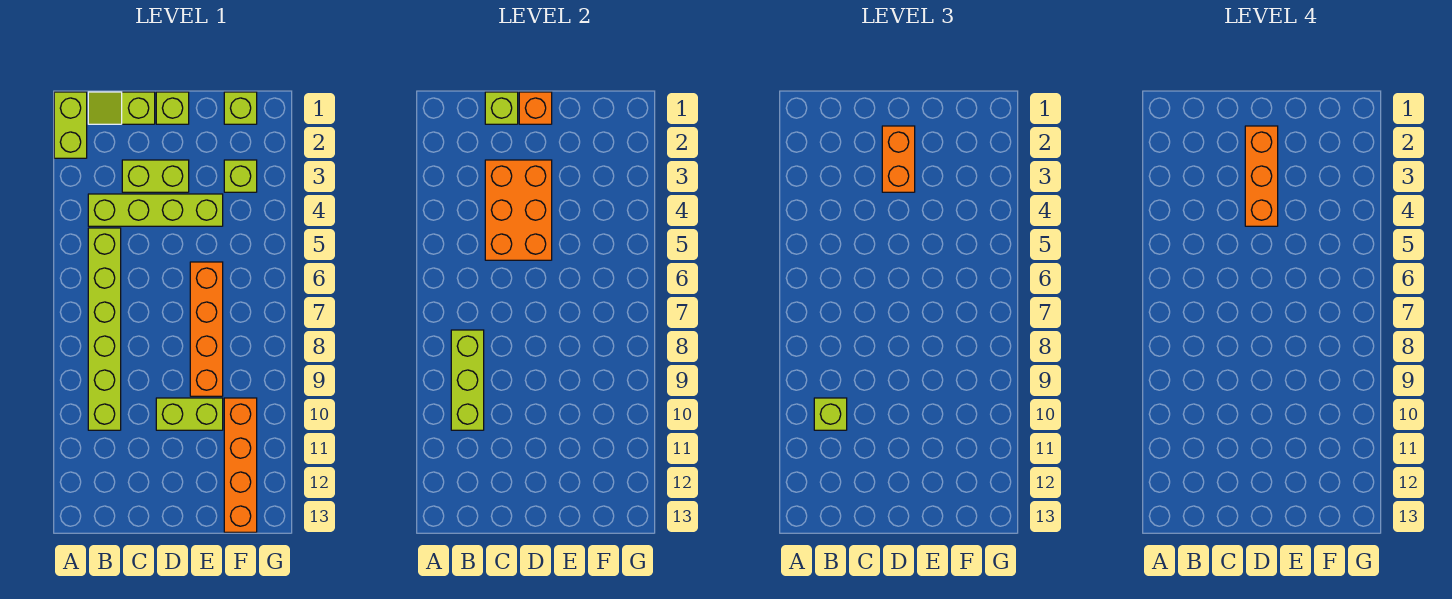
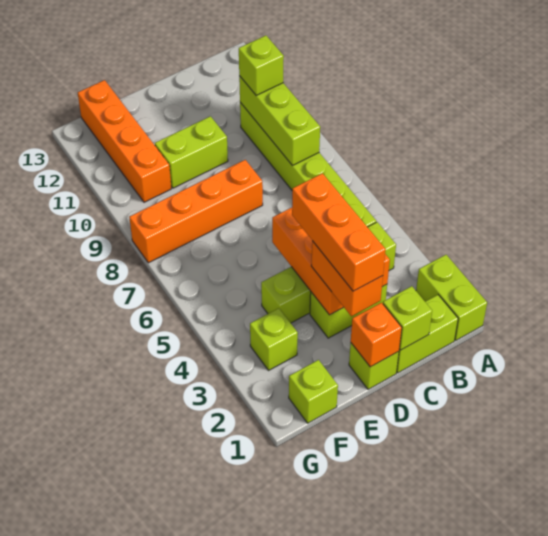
lime slope B1:C1 level 1 top C -> lime brick B1:C1 level 1
orange brick E6:E9 level 1 -> orange brick D8:G8 level 1

